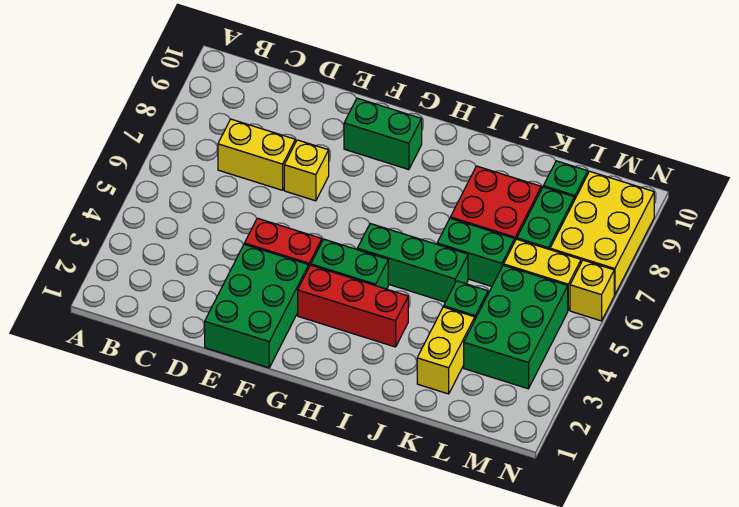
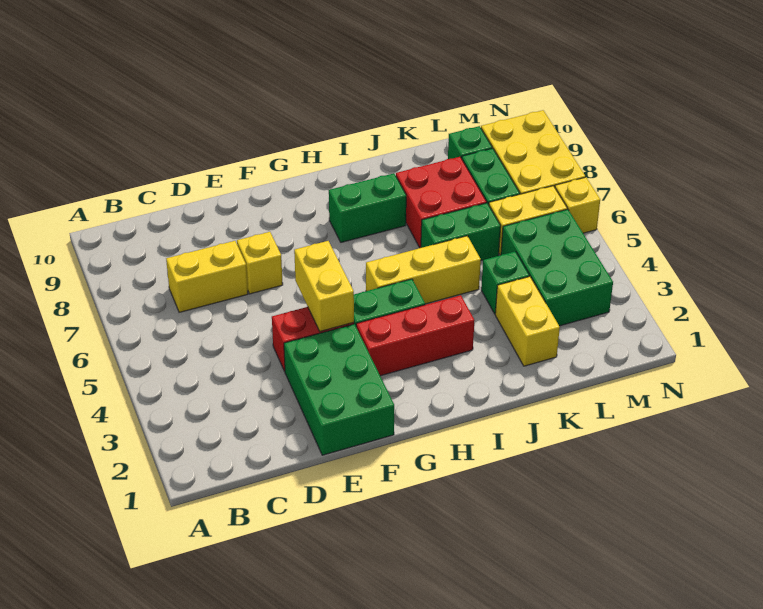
none -> yellow brick F4:F5 level 2
green brick F9:G9 level 1 -> green brick H8:I8 level 1
green brick H5:J5 level 1 -> yellow brick H5:J5 level 1

